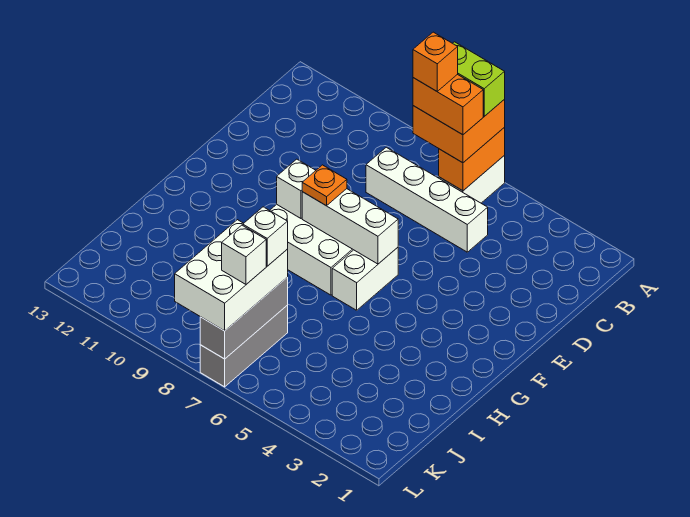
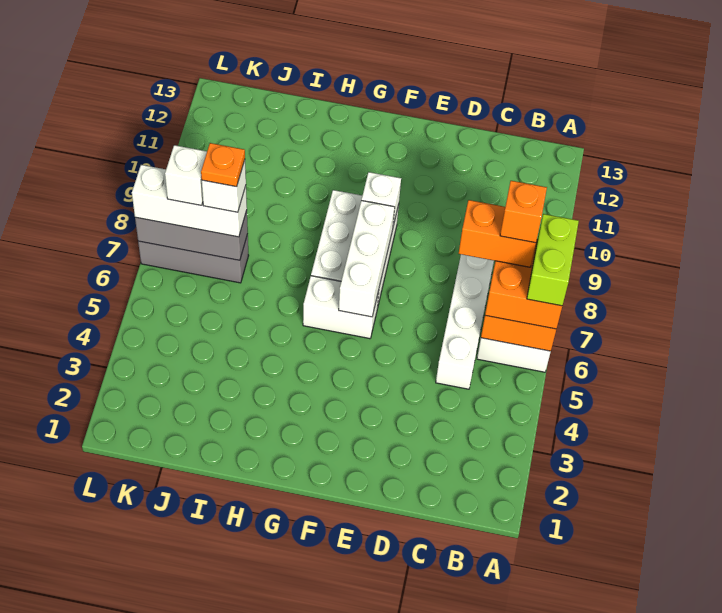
orange brick B6:B7 level 4 -> orange brick B7:C7 level 4
orange plate F8 level 3 -> orange plate J7 level 5
white brick J7:L8 level 3 -> white brick J7:L7 level 3

